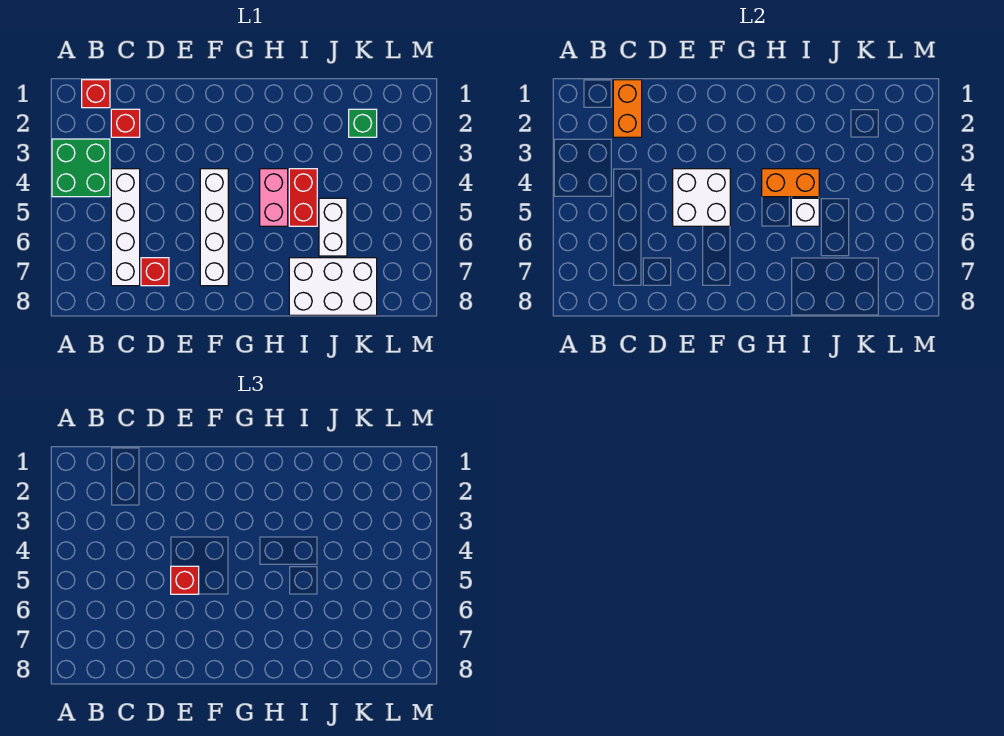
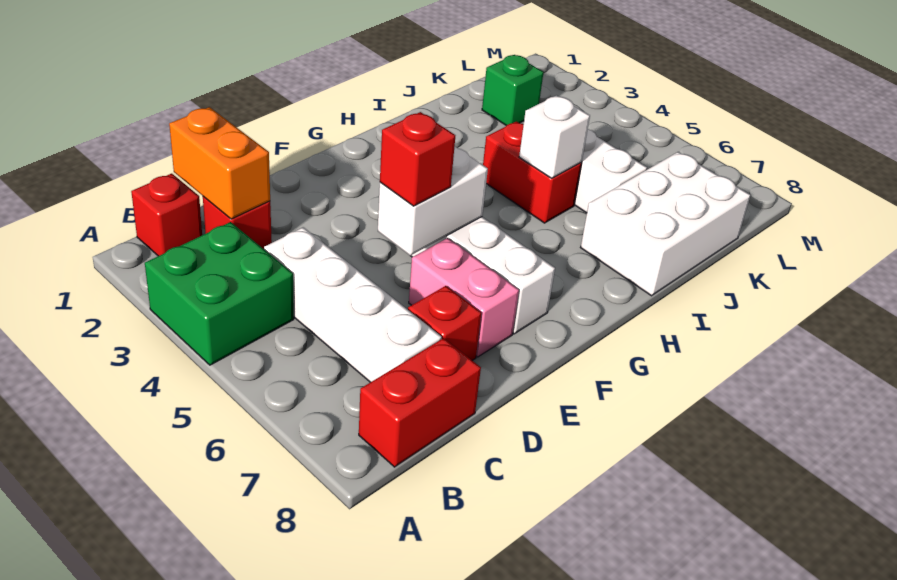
none -> red brick B8:C8 level 1
white brick E4:F5 level 2 -> white brick E5:F5 level 2
pink brick H4:H5 level 1 -> pink brick E6:E7 level 1
orange brick H4:I4 level 2 -> none

